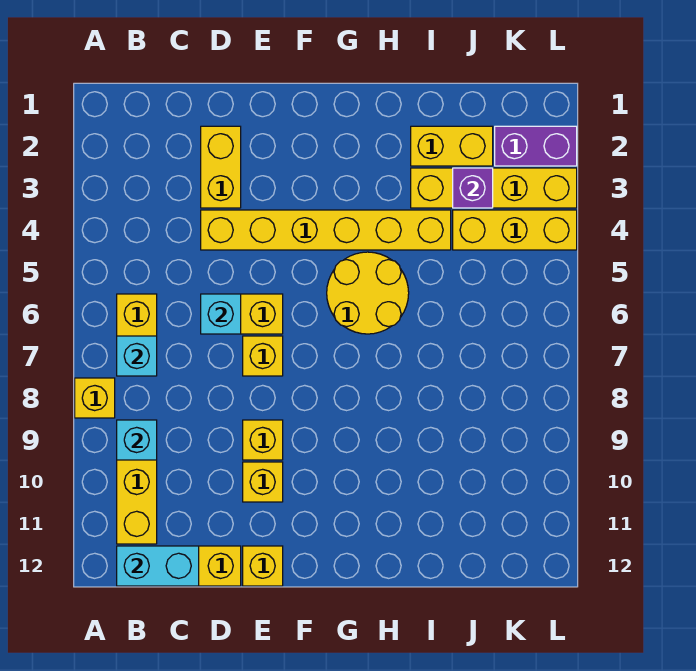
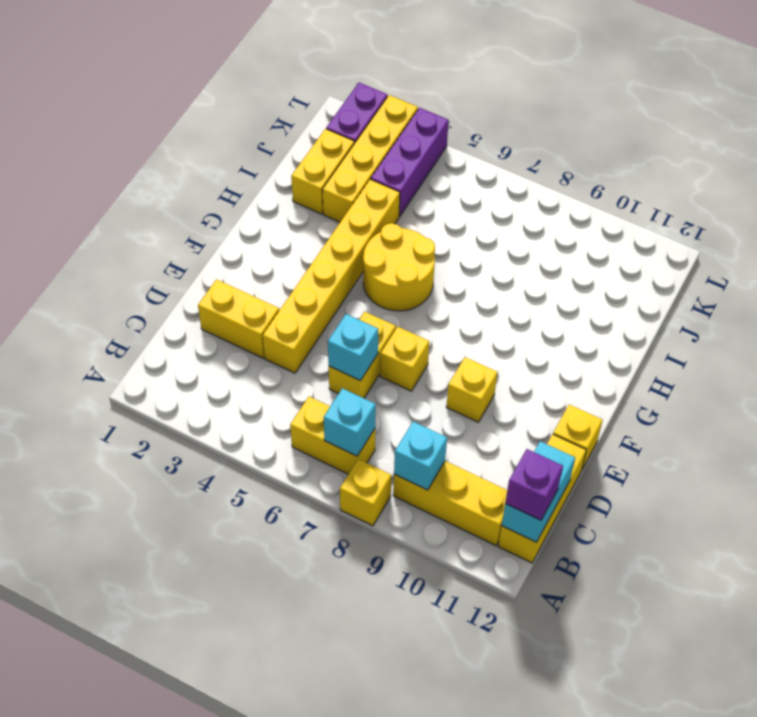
yellow brick E10 level 1 -> none
purple brick J3 level 2 -> purple brick B12 level 3
yellow brick J4:L4 level 1 -> purple brick J4:L4 level 1

